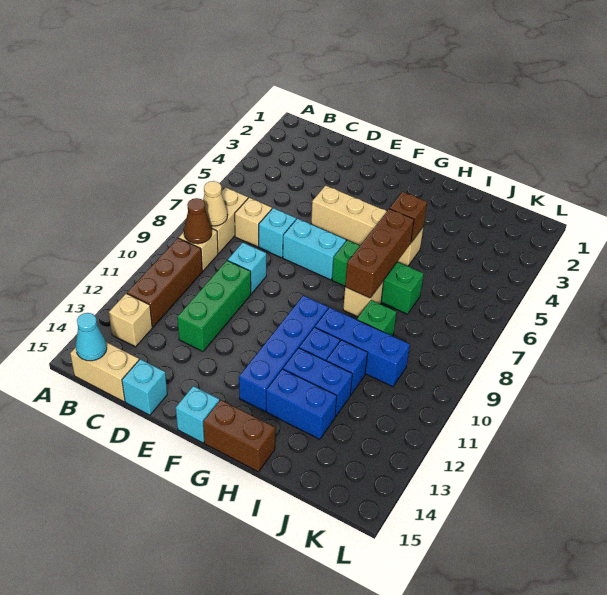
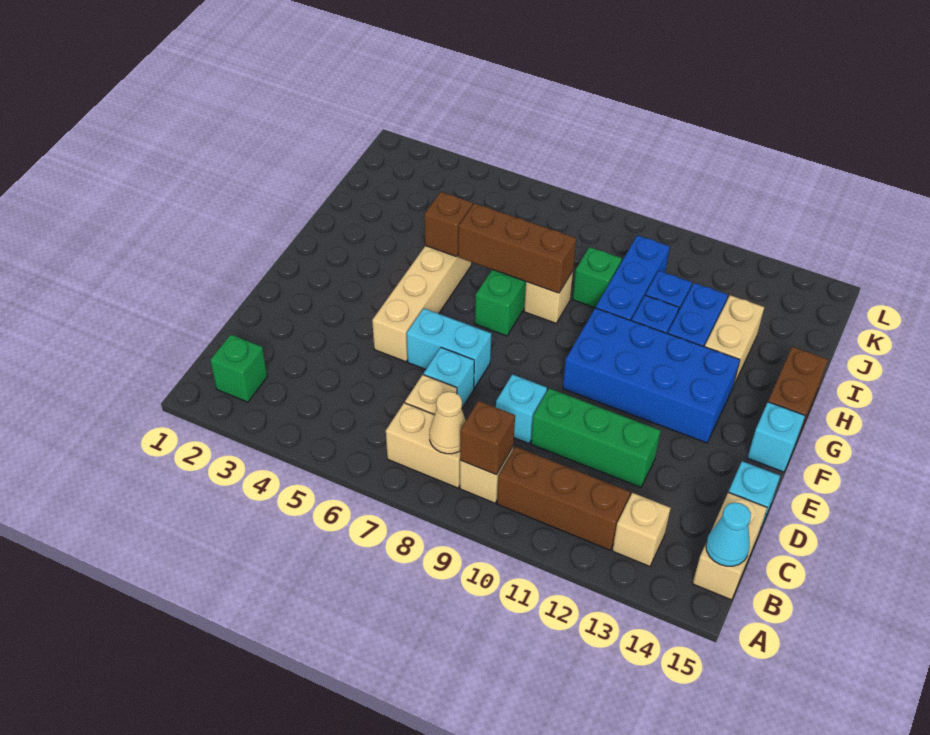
none -> green brick B2 level 1
brown cone B9 level 2 -> brown brick B9 level 2
cyan brick E7:F7 level 1 -> cyan brick E6:E7 level 1
blue brick G10:G13 level 1 -> blue brick F10:G13 level 1
blue brick H13:I13 level 1 -> tan brick H13:I13 level 1

